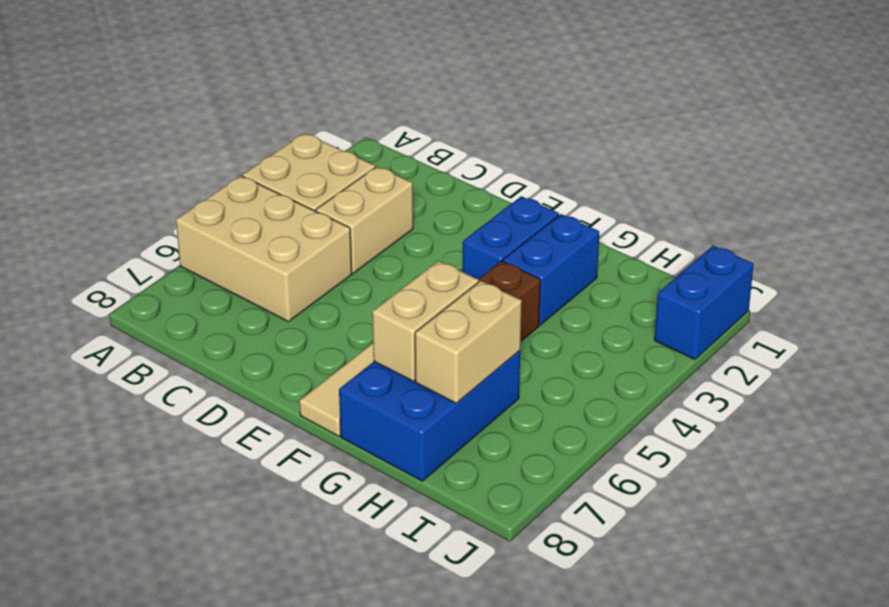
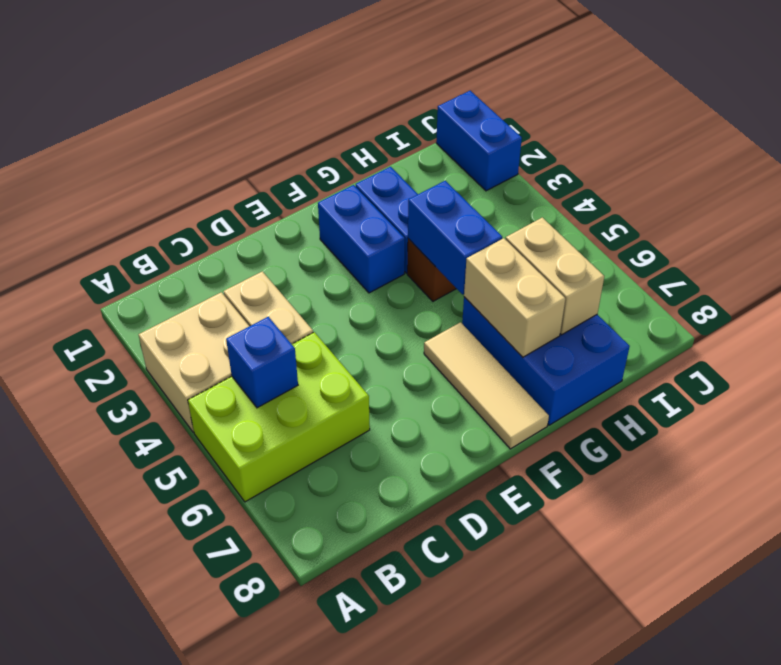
tan brick A5:C6 level 1 -> lime brick A5:C6 level 1
none -> blue brick B5 level 2
none -> blue brick G4:G5 level 2

